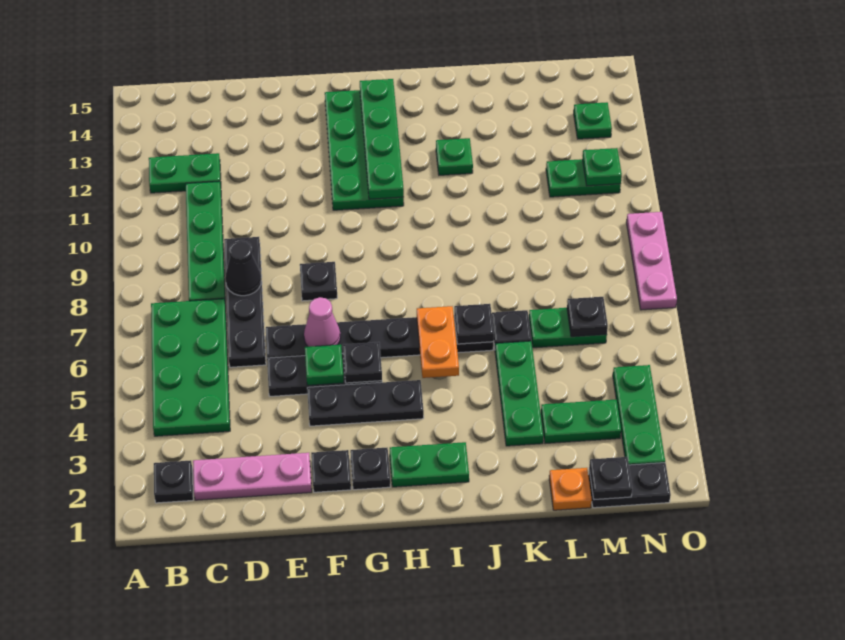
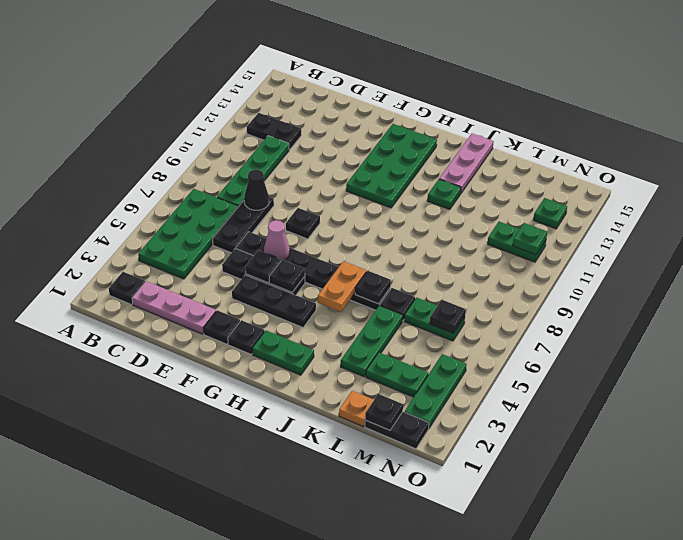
green plate B12:C12 level 1 -> black plate B12:C12 level 1
black plate D6:D9 level 1 -> black plate D6:D8 level 1
green plate F5 level 2 -> black plate F5 level 2
green plate H11:H14 level 2 -> none
pink plate O7:O9 level 1 -> pink plate J13:J15 level 1

